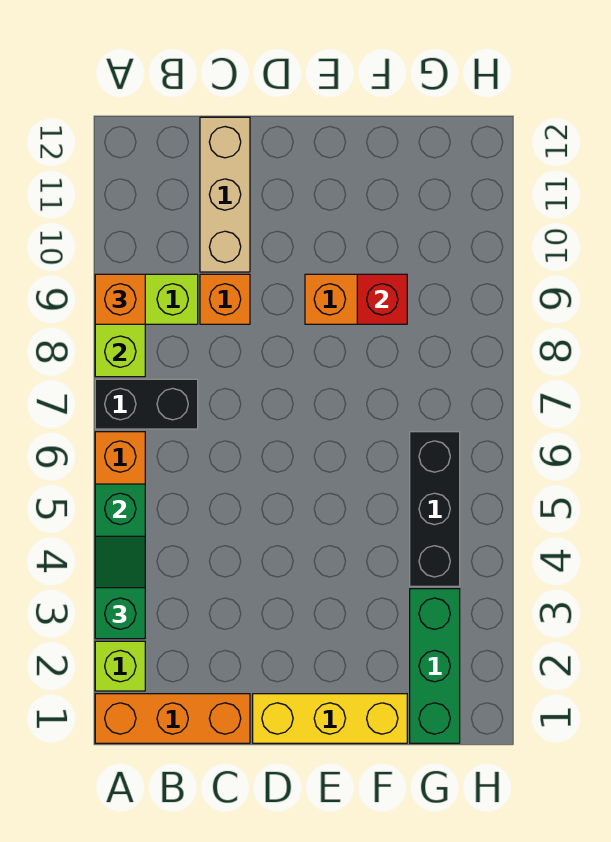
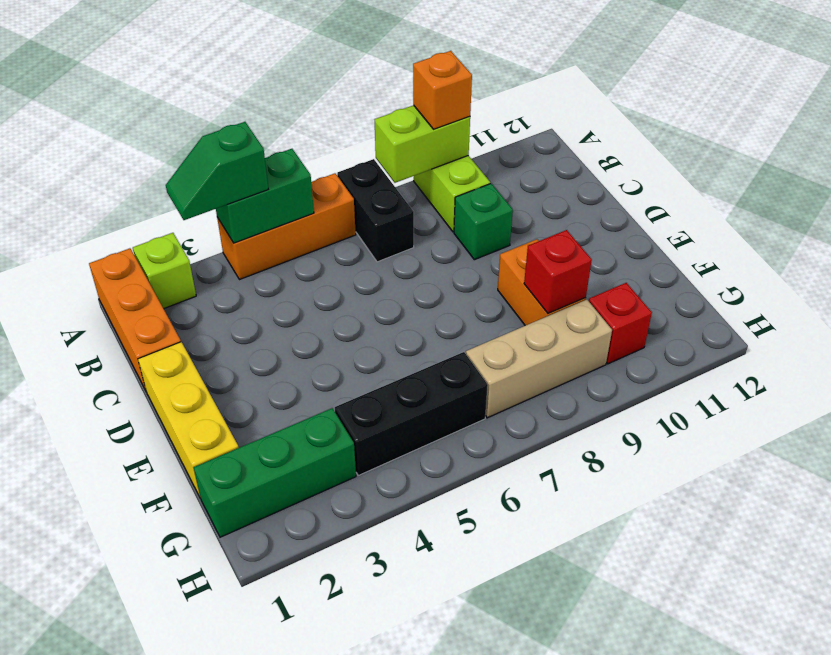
green slope A3:A4 level 3 top 3 -> green slope A3:A4 level 3 top 4
orange brick C9 level 1 -> green brick C9 level 1
tan brick C10:C12 level 1 -> tan brick G7:G9 level 1
none -> red brick G10 level 1

